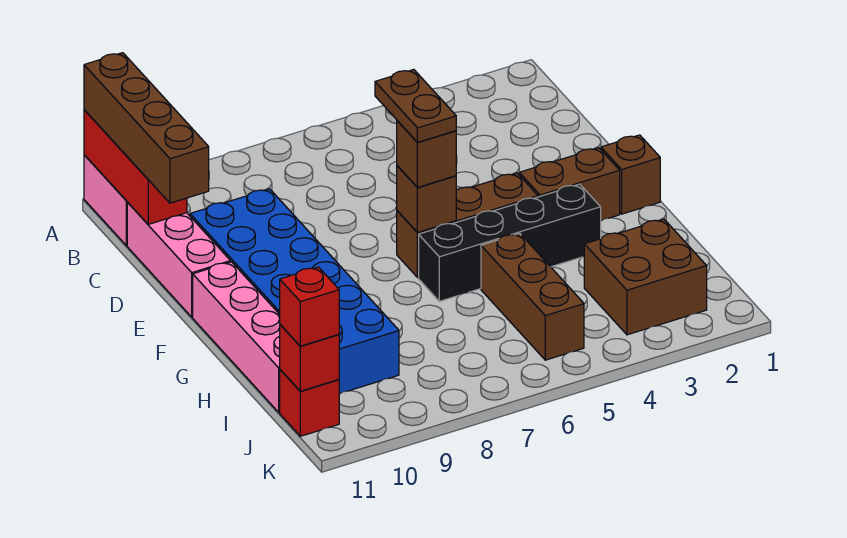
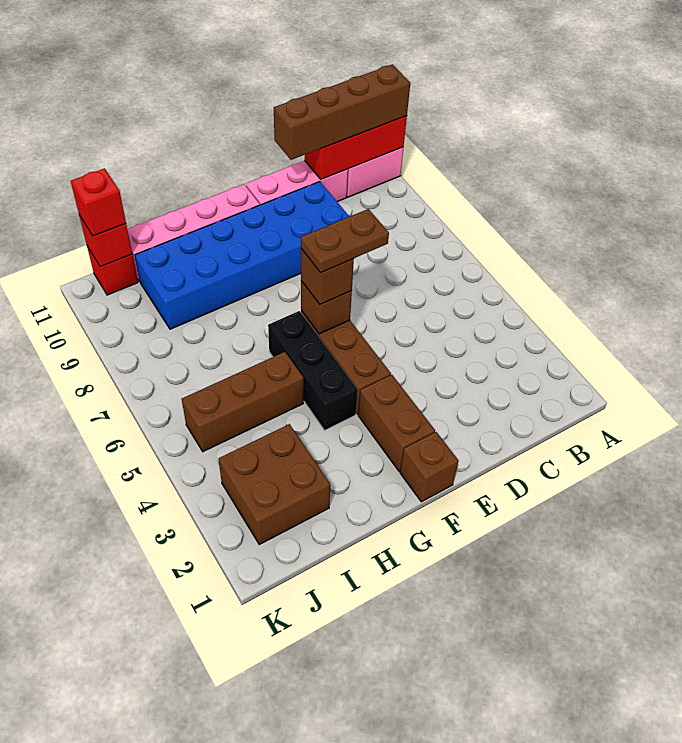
black brick G3:G6 level 1 -> black brick G4:G6 level 1

